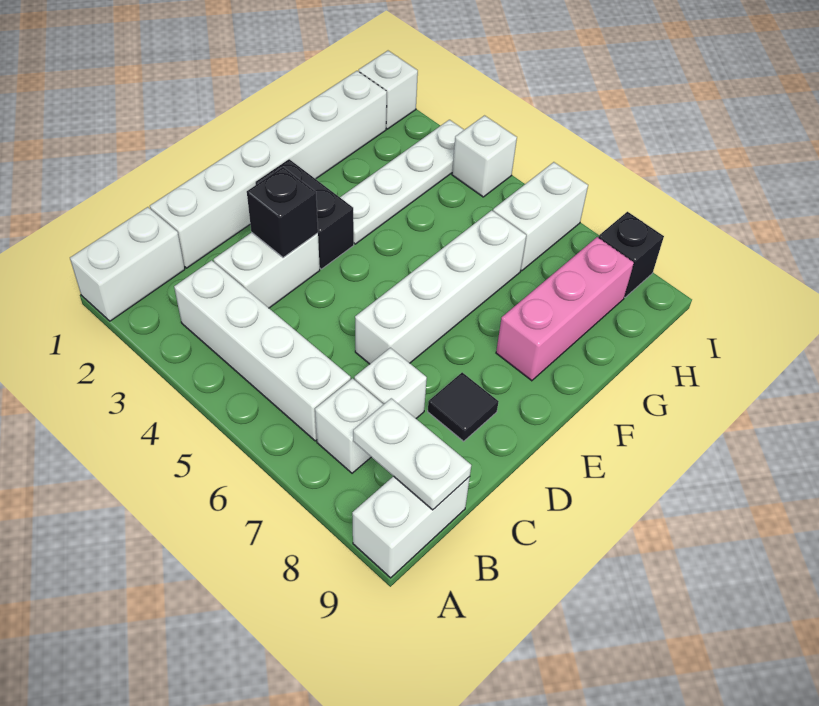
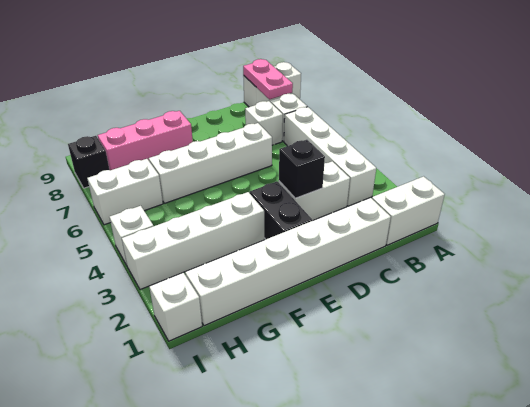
white plate B8:B9 level 2 -> pink plate B8:B9 level 2
black tile D8 level 1 -> none
white plate F3:I3 level 1 -> white brick F3:I3 level 1

